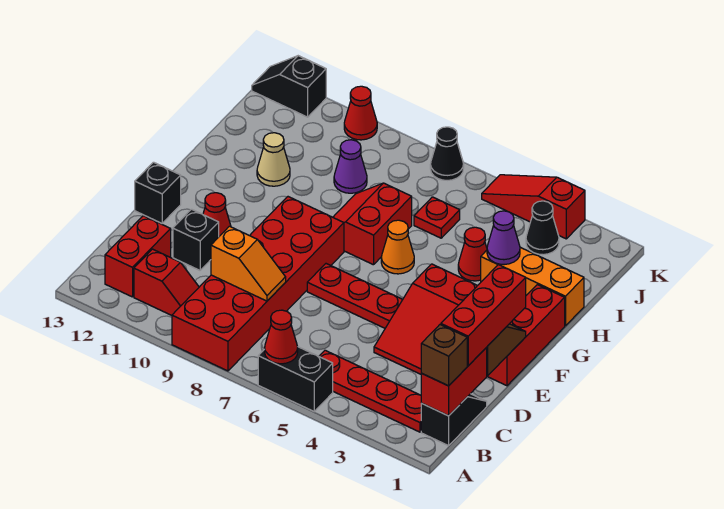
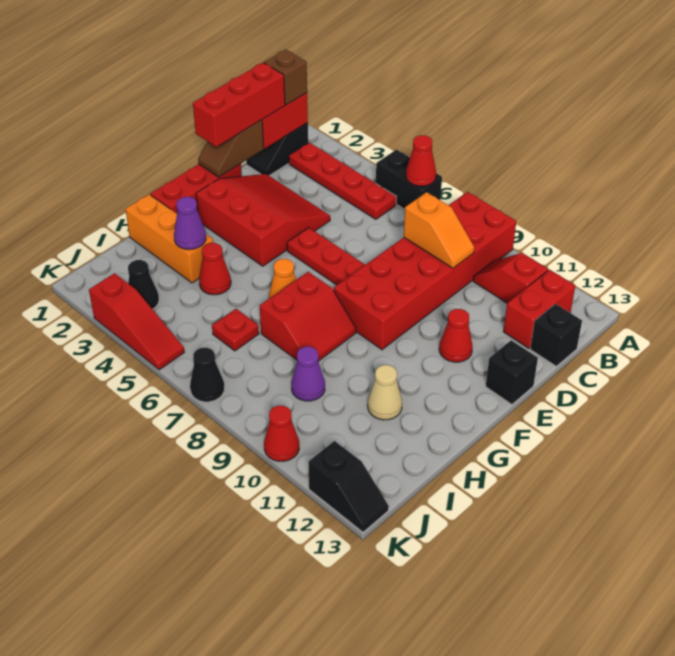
orange slope C8:C9 level 2 top 9 -> orange slope C8:C9 level 2 top 8
black brick D11 level 1 -> black brick C13 level 1

